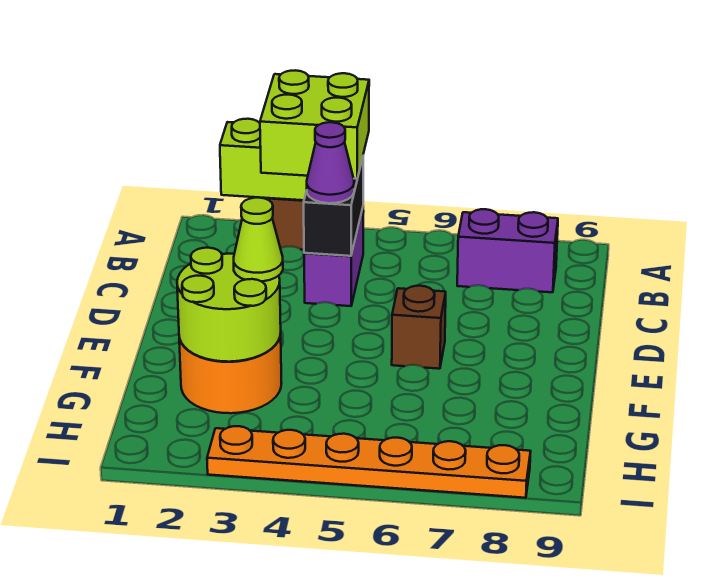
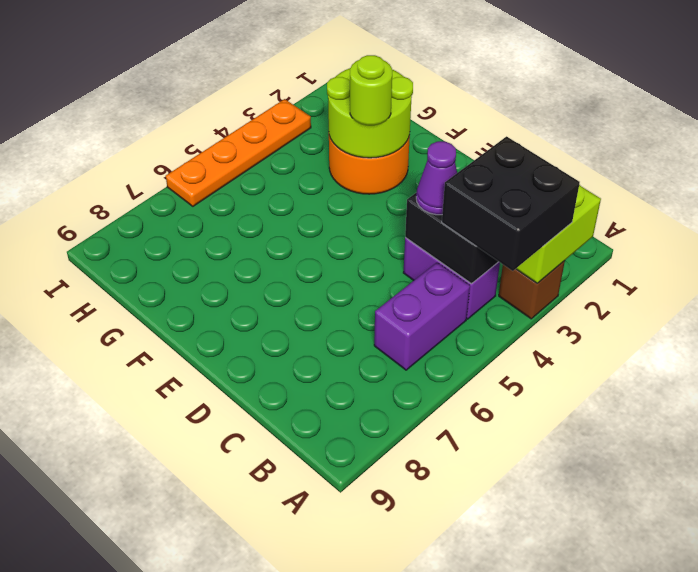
lime brick A3:B4 level 3 -> black brick A3:B4 level 3
purple brick B7:B8 level 1 -> purple brick B5:B6 level 1
brown brick E6 level 1 -> none
lime cone F3 level 3 -> lime round brick F3 level 3
orange plate I3:I8 level 1 -> orange plate I3:I6 level 1

